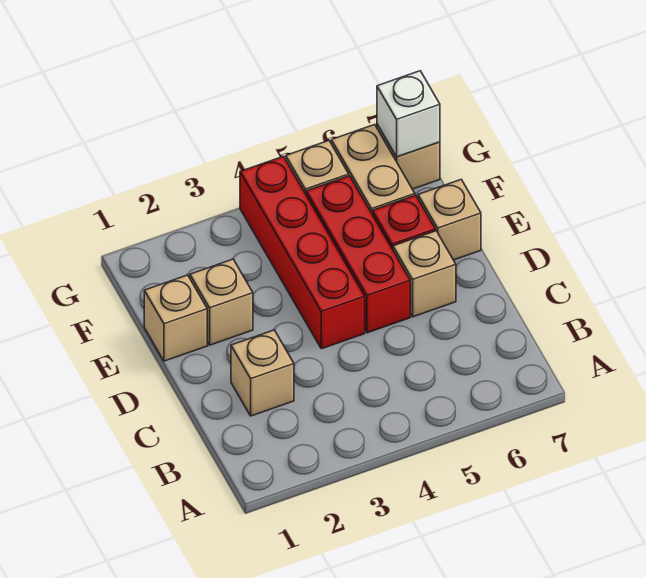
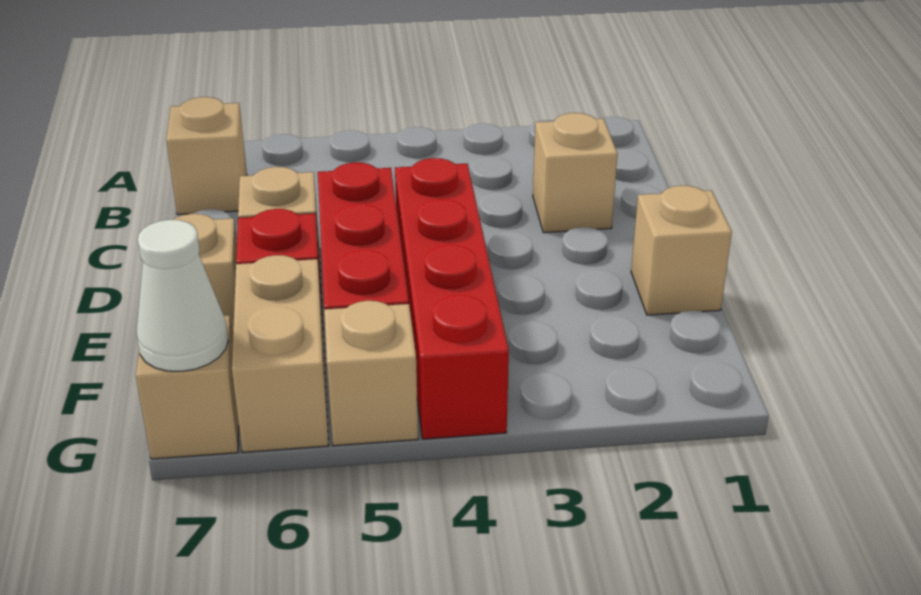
tan brick E2 level 1 -> tan brick B7 level 1
white brick G7 level 2 -> white cone G7 level 2

